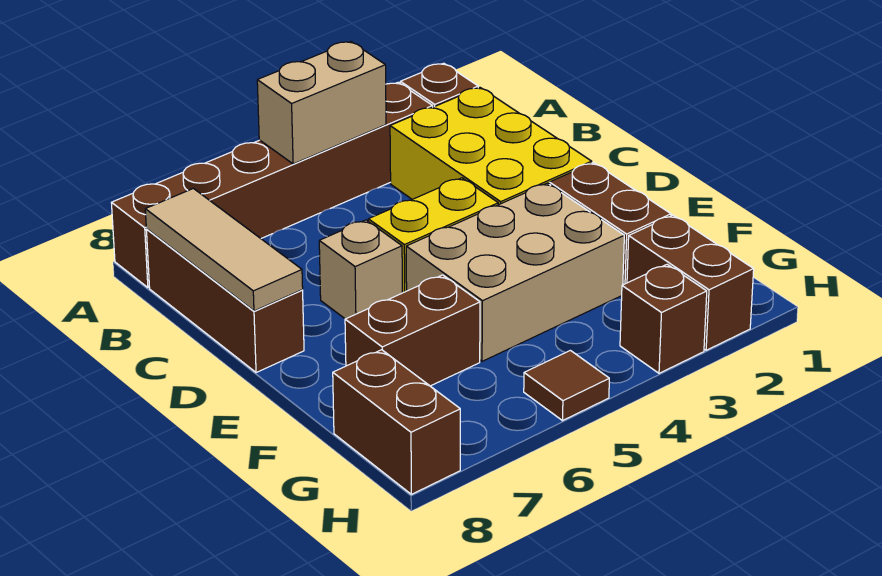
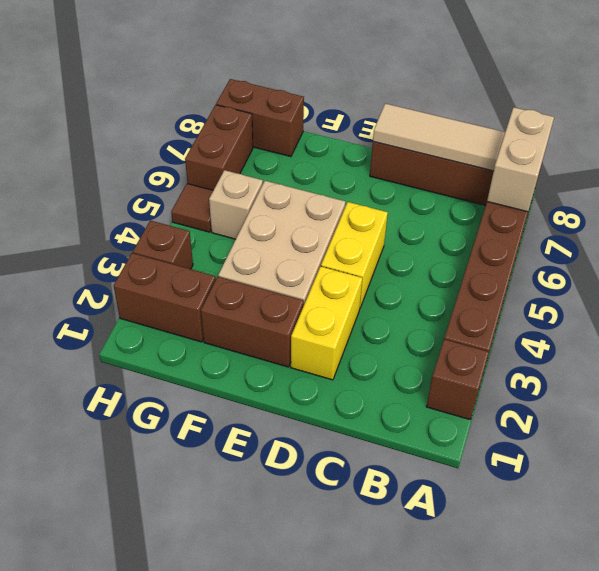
tan brick A4:A5 level 2 -> tan brick A7:A8 level 2
yellow brick B2:D3 level 1 -> yellow brick D2:D3 level 1
tan brick D6 level 1 -> tan brick G5 level 1
brown brick F6:F7 level 1 -> brown brick H6:H7 level 1

